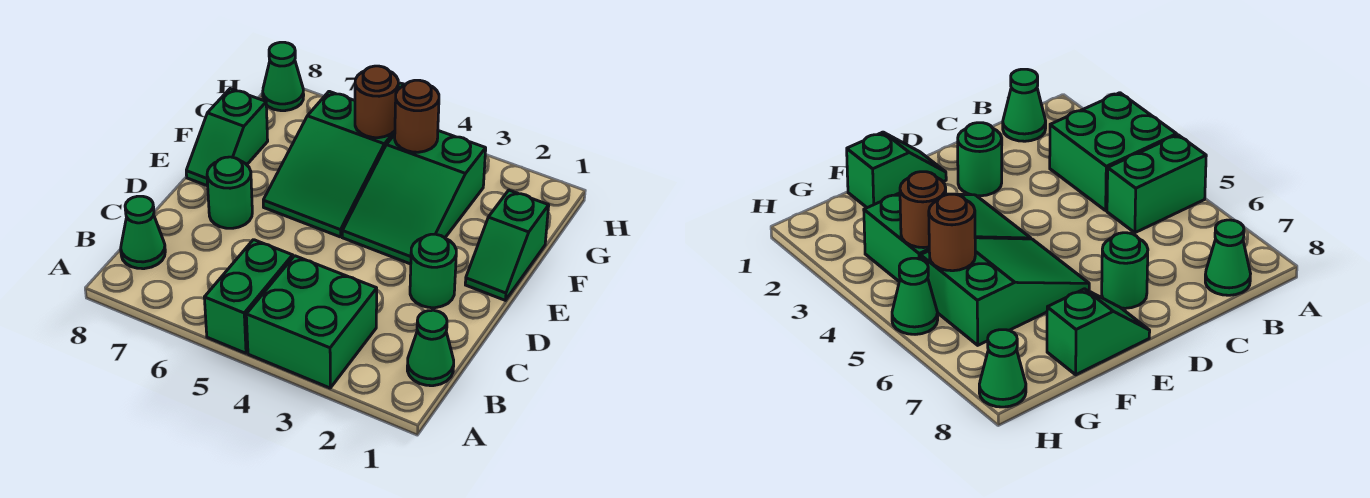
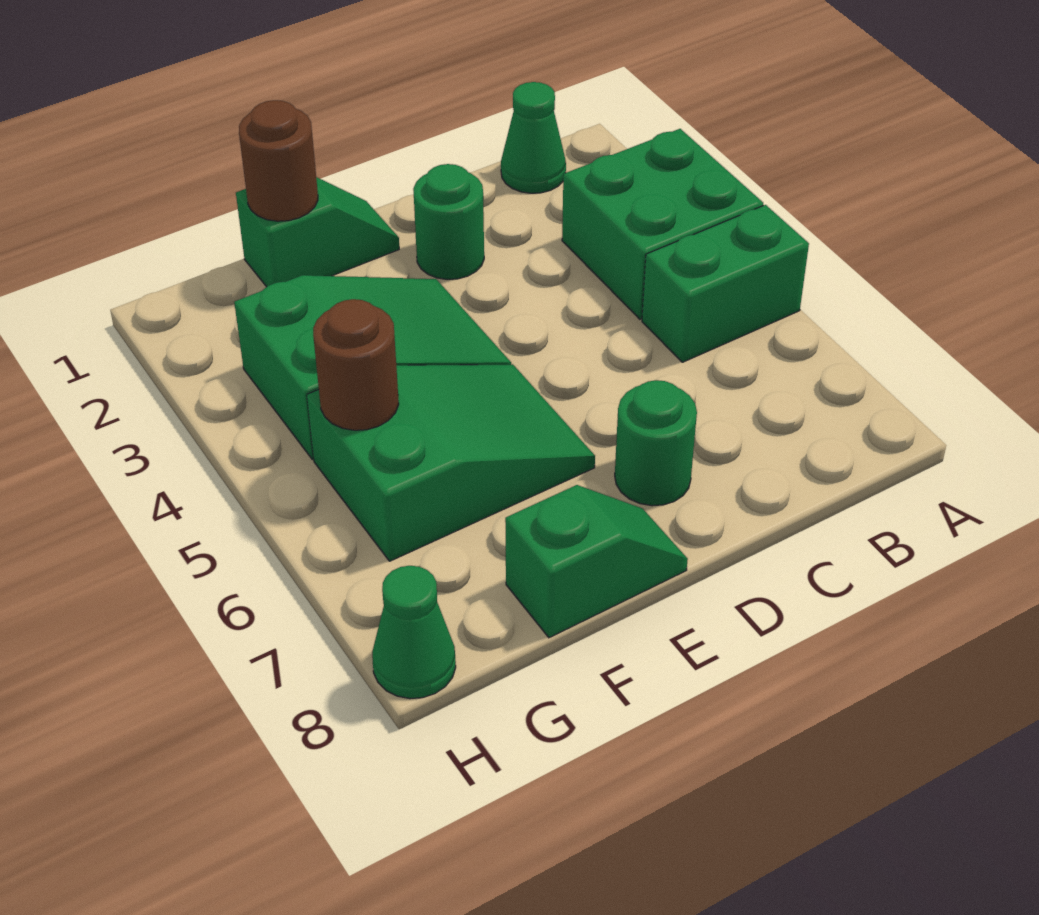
green cone B8 level 1 -> none
brown round brick G4 level 2 -> brown round brick F1 level 2
green cone H5 level 1 -> none

